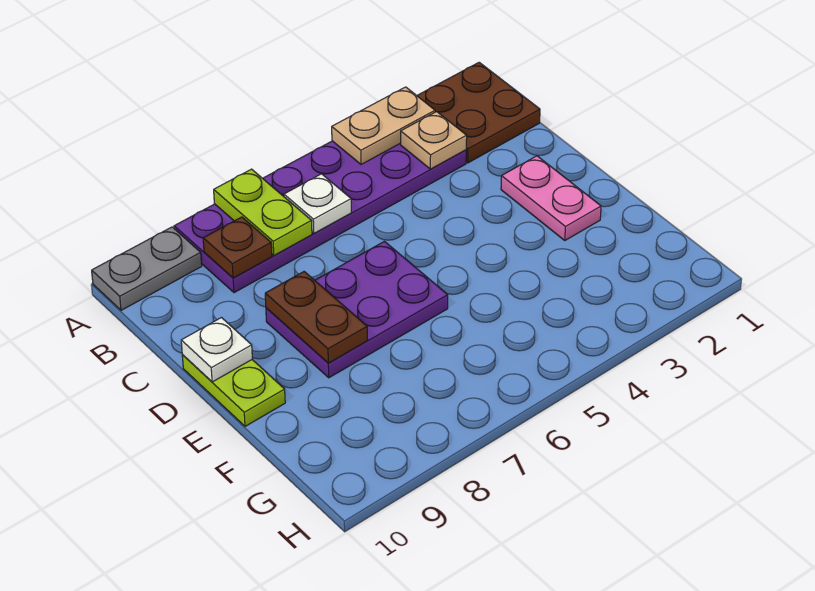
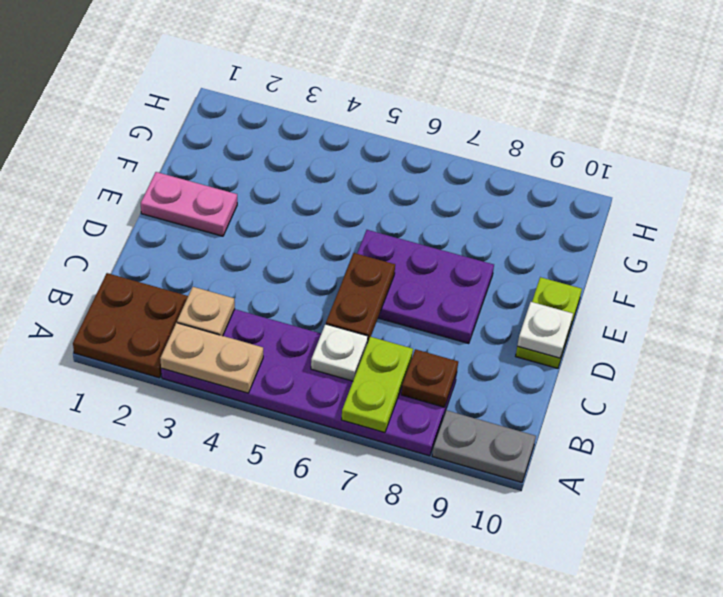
pink plate D2:E2 level 1 -> pink plate E1:E2 level 1
brown plate D8:E8 level 2 -> brown plate C6:D6 level 2

